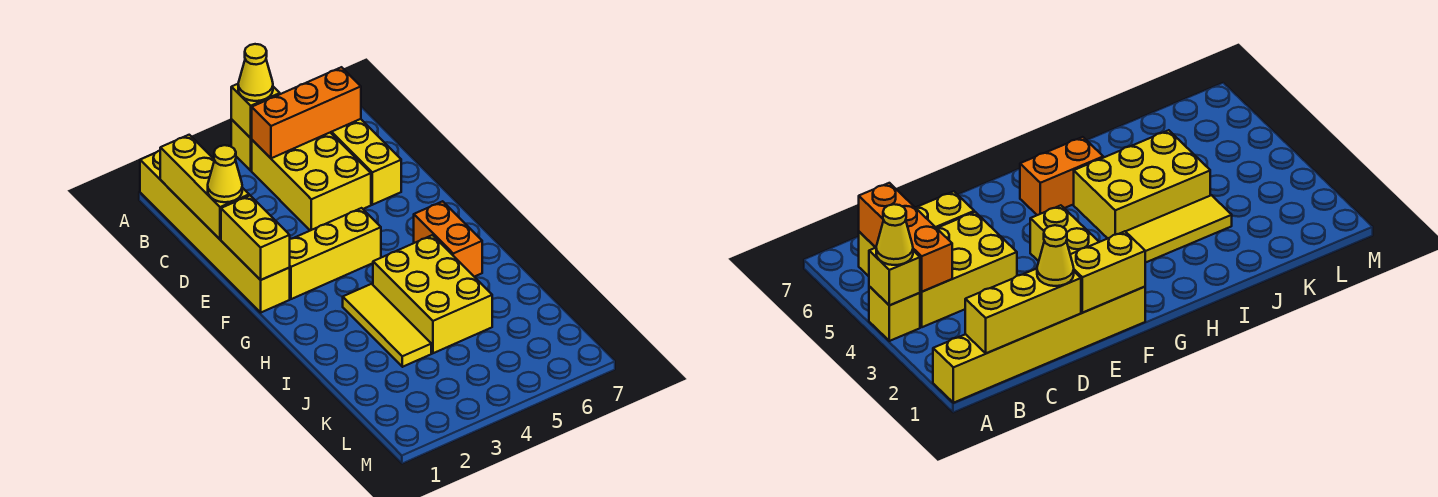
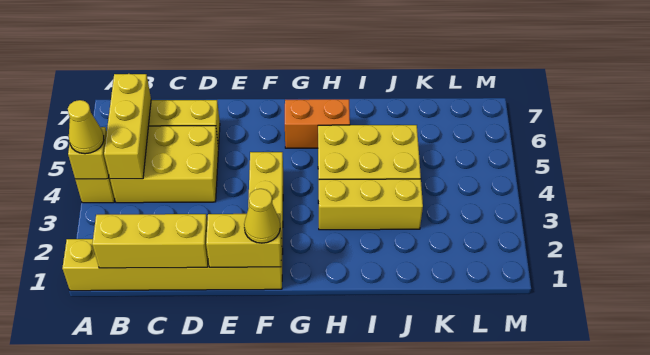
orange brick B4:B6 level 2 -> yellow brick B4:B6 level 2
yellow cone D1 level 3 -> yellow cone F1 level 3
yellow tile H3:J3 level 1 -> yellow brick H3:J3 level 1

